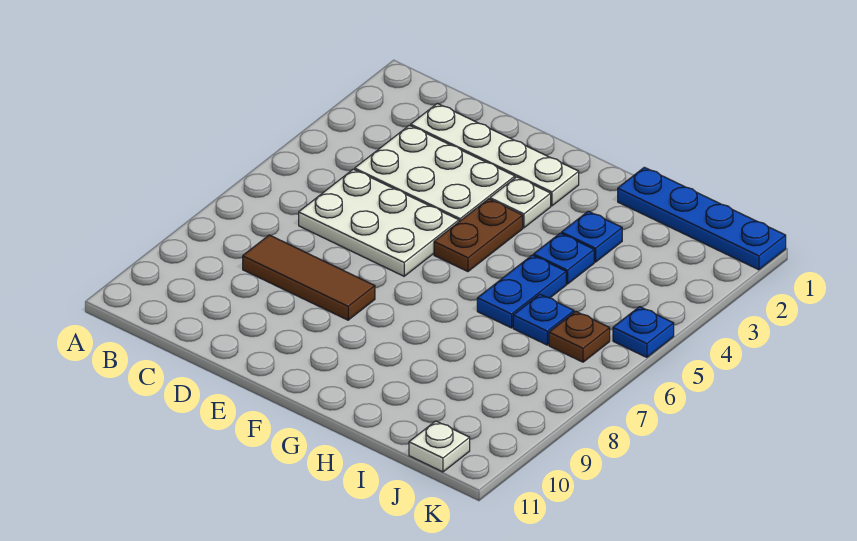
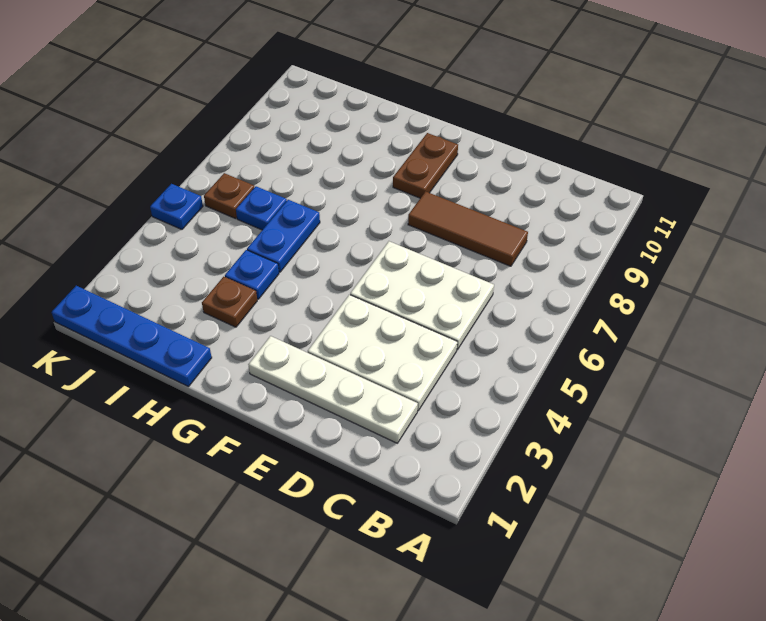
white plate F3 level 1 -> none
brown plate F4:F5 level 1 -> brown plate F9:F10 level 1
blue plate H3 level 1 -> brown plate H3 level 1
white plate J11 level 1 -> none

